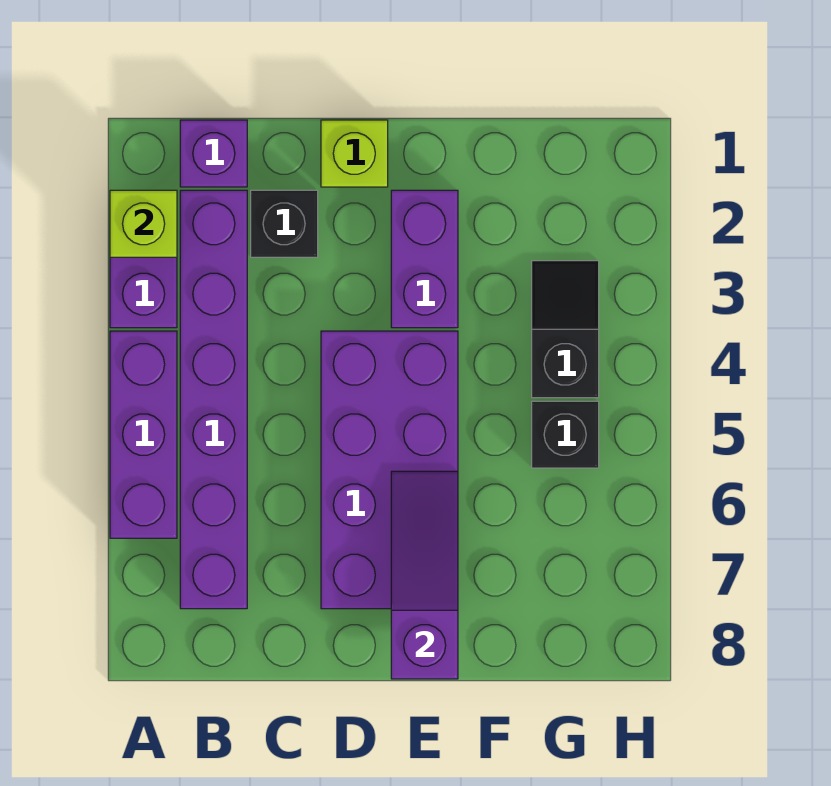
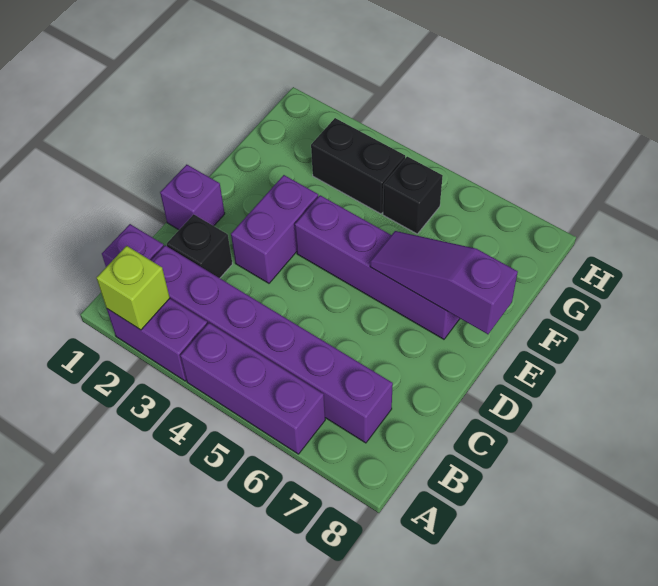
lime brick D1 level 1 -> purple brick D1 level 1
purple brick D4:E7 level 1 -> purple brick E4:E7 level 1
purple brick E2:E3 level 1 -> purple brick D3:E3 level 1
black slope G3:G4 level 1 top 4 -> black brick G3:G4 level 1

